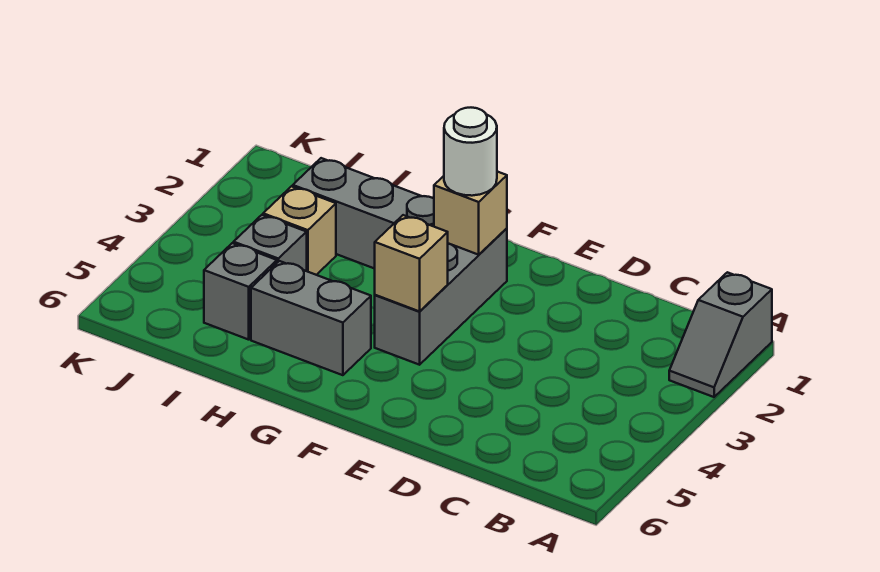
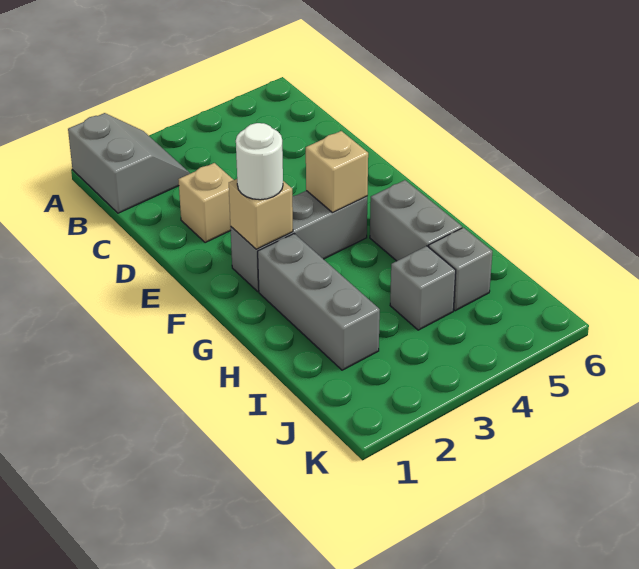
grey slope A1:A2 level 1 top 1 -> grey slope A1:B2 level 1 top 1
tan brick I3 level 1 -> tan brick D2 level 1

